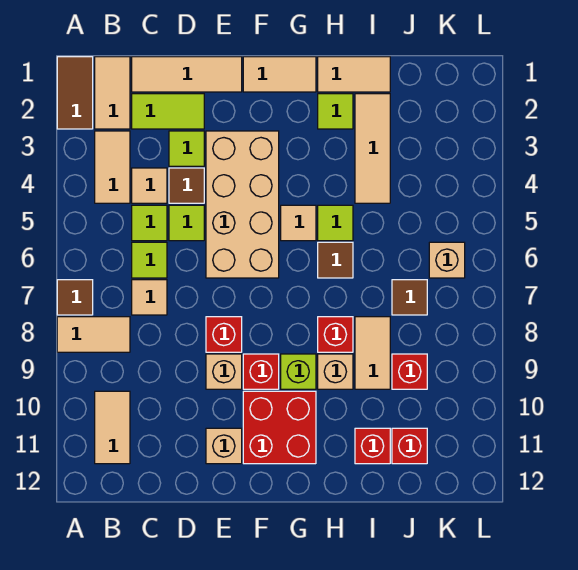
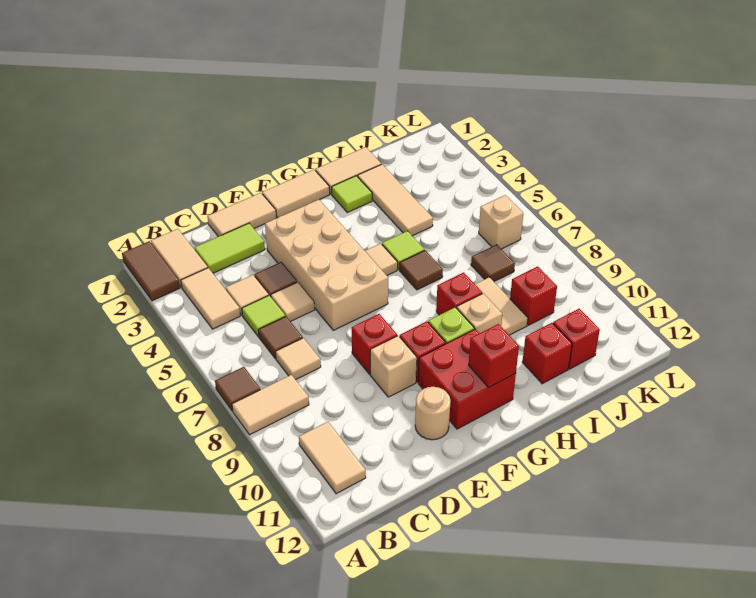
tan tile C1:E1 level 1 -> tan tile D1:E1 level 1
lime tile C6 level 1 -> brown tile C6 level 1
lime tile D3 level 1 -> none
lime tile D5 level 1 -> tan tile D5 level 1
tan brick E11 level 1 -> tan round brick E11 level 1
none -> red brick G11 level 2

